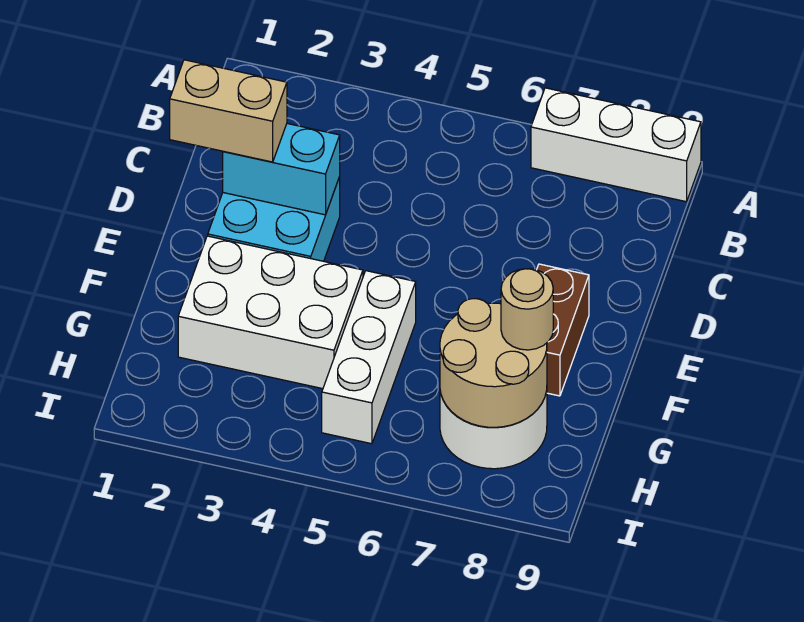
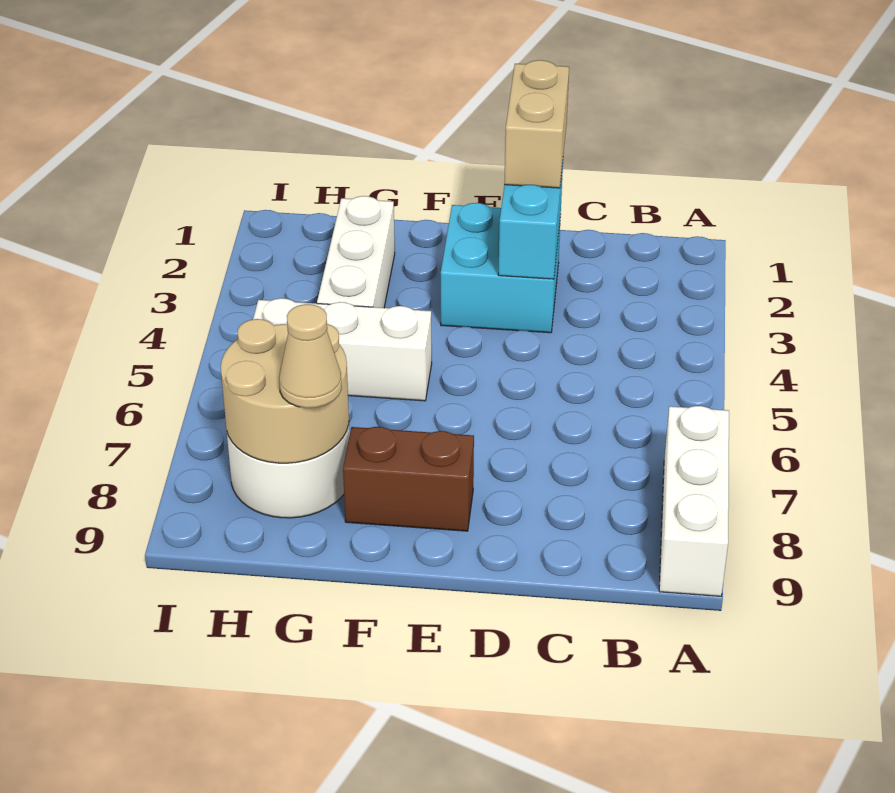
white brick F2:G4 level 1 -> white brick G2:G4 level 1
tan round brick G8 level 3 -> tan cone G8 level 3

